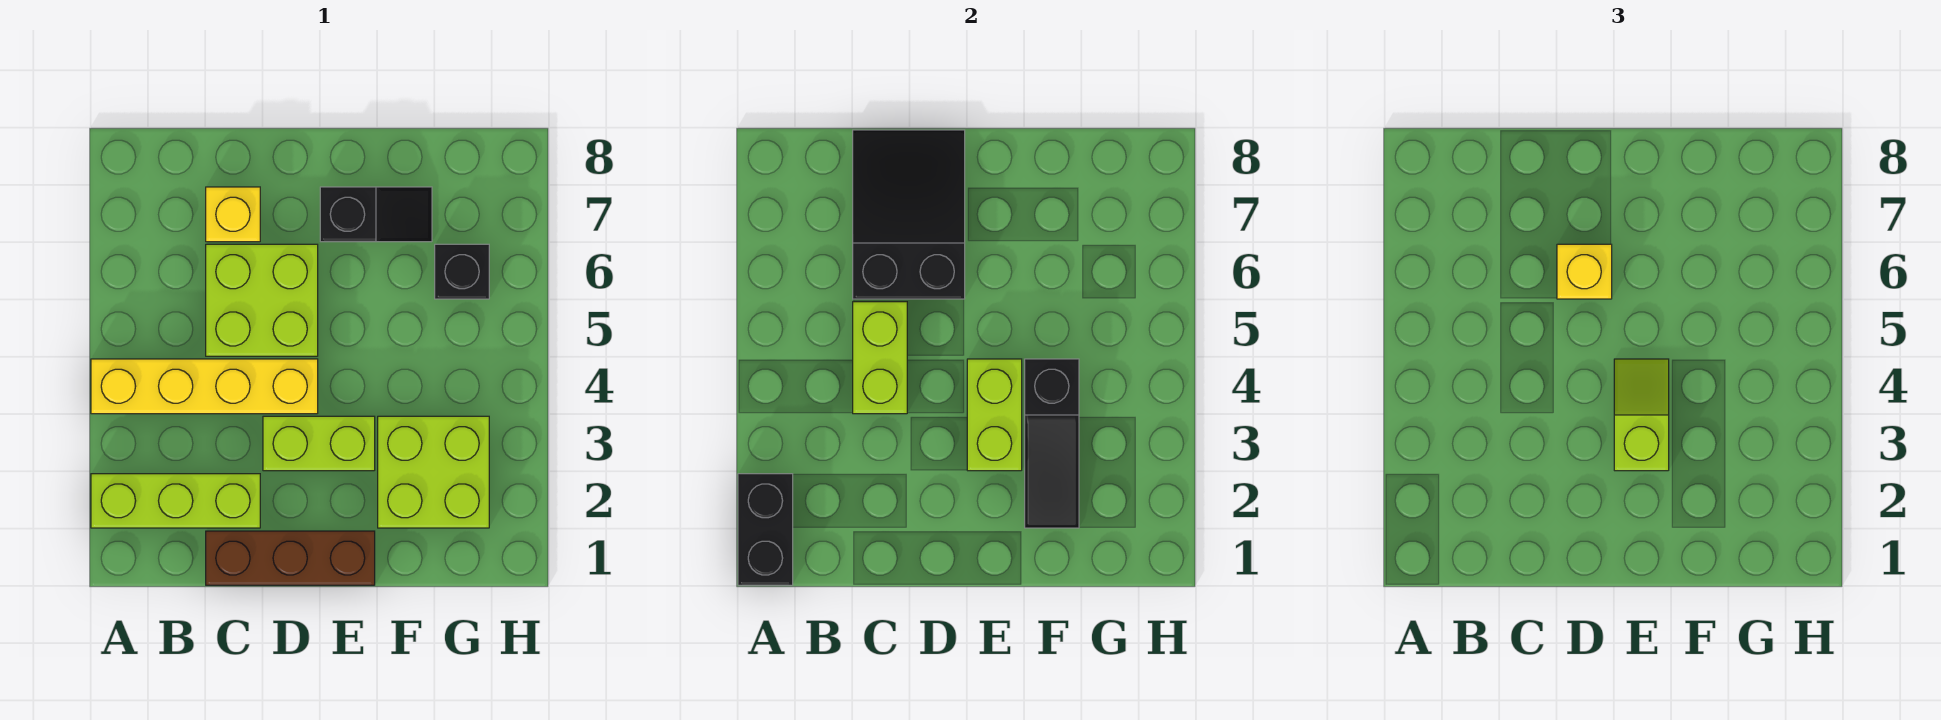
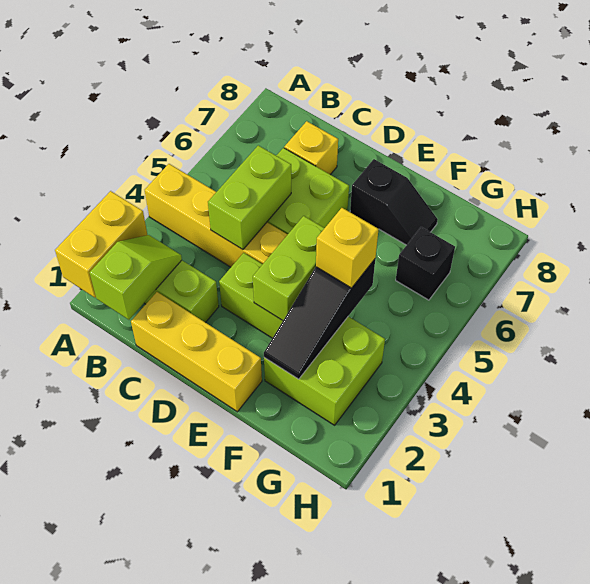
black brick A1:A2 level 2 -> yellow brick A1:A2 level 2
brown brick C1:E1 level 1 -> yellow brick C1:E1 level 1
black slope C6:D8 level 2 top 6 -> none
yellow brick D6 level 3 -> yellow brick F4 level 3
lime slope E3:E4 level 3 top 3 -> lime slope B1:B2 level 2 top 1

